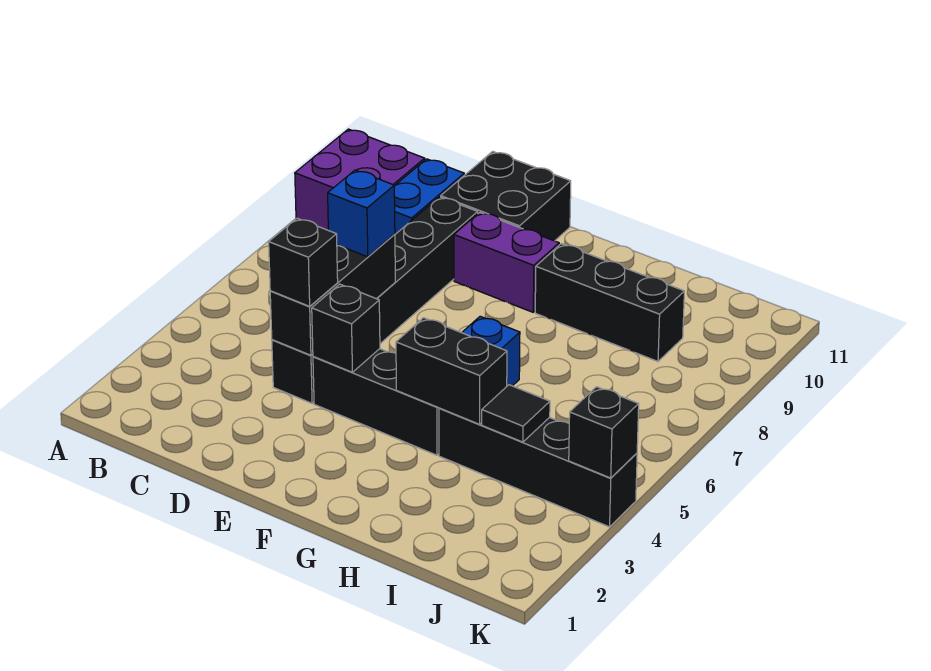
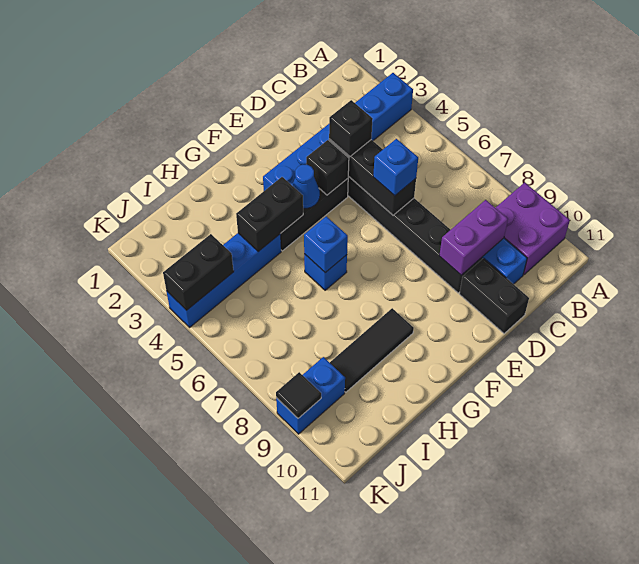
none -> blue brick A3:F3 level 1
black brick D10:E11 level 1 -> black brick D10:D11 level 1
purple brick E9:F9 level 1 -> purple brick C9:D9 level 2
none -> blue cone F4 level 2
none -> blue brick G6 level 2
black brick G9:I9 level 1 -> black tile G9:I9 level 1
black brick H4:K4 level 1 -> blue brick H4:K4 level 1
black tile I4 level 2 -> black tile K9 level 2
none -> blue brick J9:K9 level 1
black brick K4 level 2 -> black brick J4:K4 level 2

